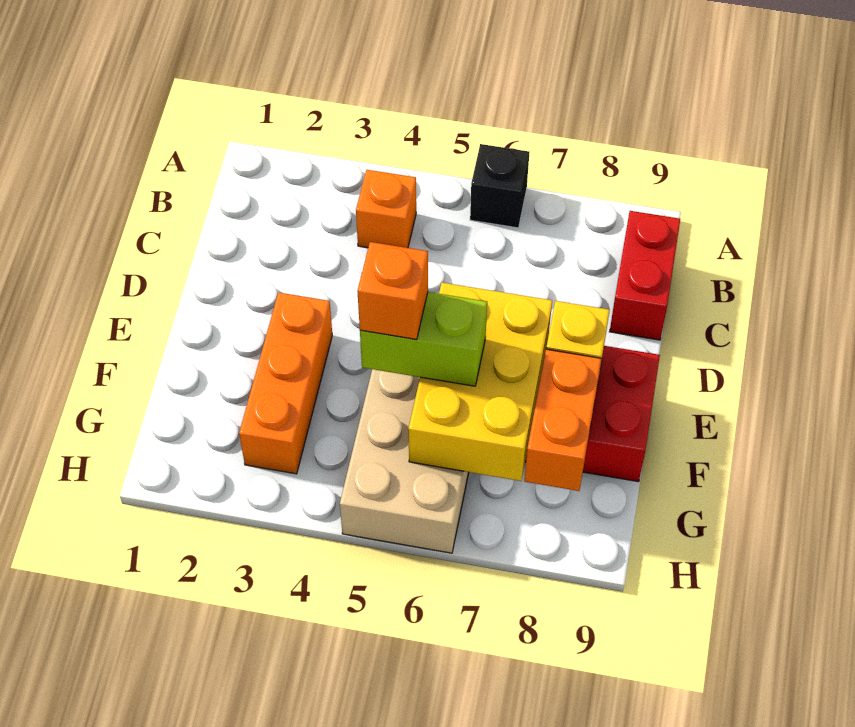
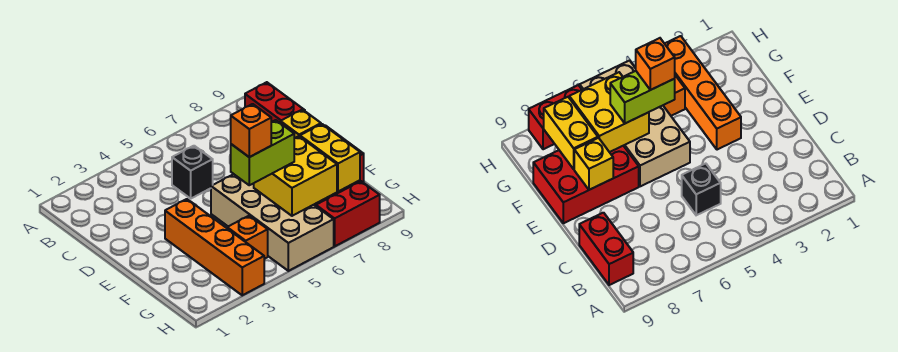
black brick A6 level 1 -> black brick C5 level 1
orange brick B4 level 1 -> orange brick G4 level 1
orange brick E3:G3 level 1 -> orange brick E3:H3 level 1
yellow brick E6:G7 level 2 -> yellow brick F6:G7 level 2
orange brick F8:G8 level 2 -> yellow brick F8:G8 level 2
none -> red brick H7:H8 level 1

